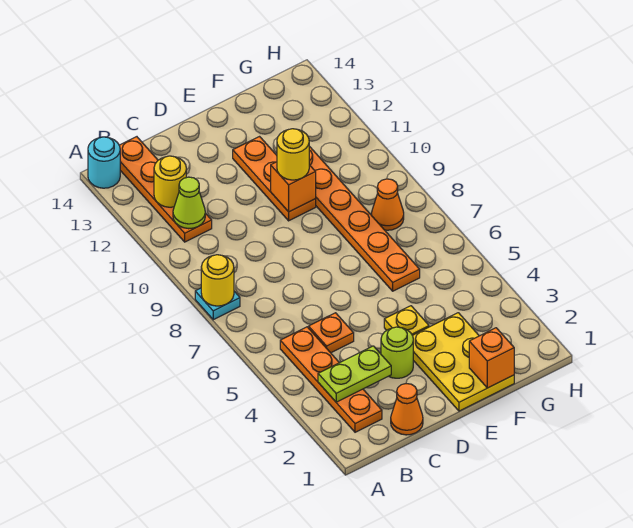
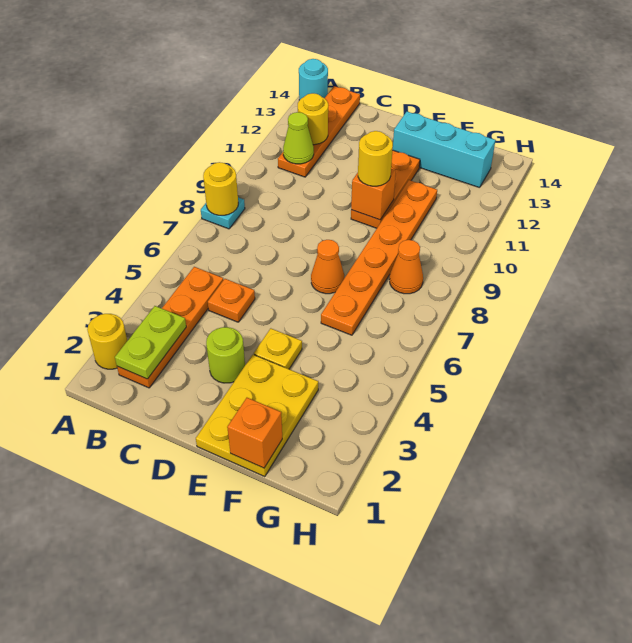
none -> yellow round brick A2 level 1
lime plate B3:C3 level 2 -> lime plate B2:B3 level 2
orange cone C1 level 1 -> orange cone E7 level 1
none -> cyan brick E13:G13 level 1

